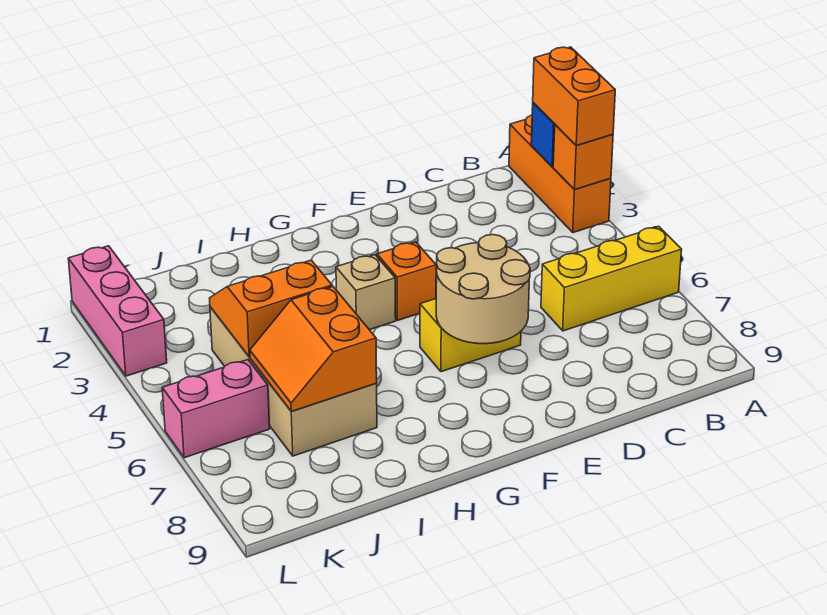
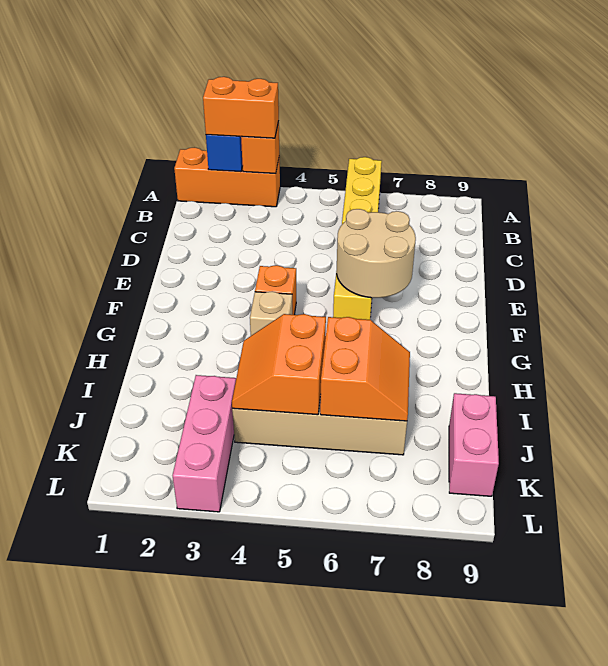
orange slope I6:J7 level 2 top I -> orange slope I6:J7 level 2 top 6
pink brick K6:L6 level 1 -> pink brick J9:K9 level 1
pink brick L1:L3 level 1 -> pink brick J3:L3 level 1

